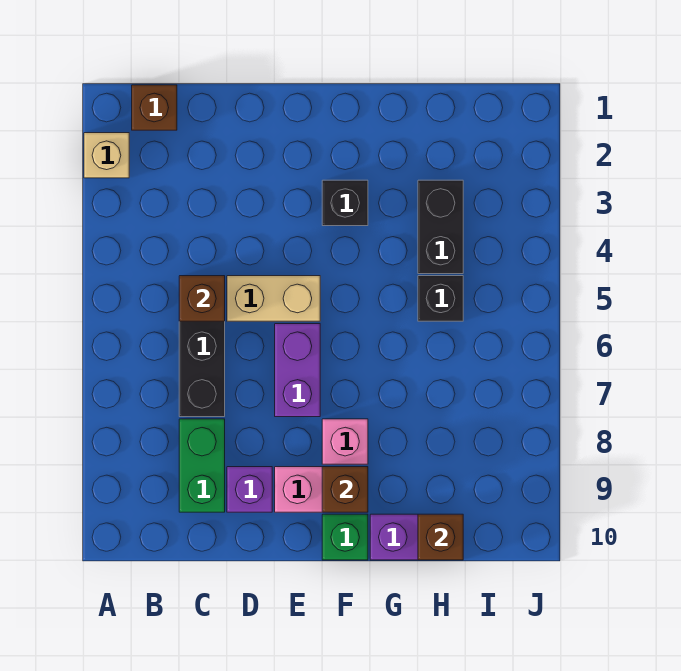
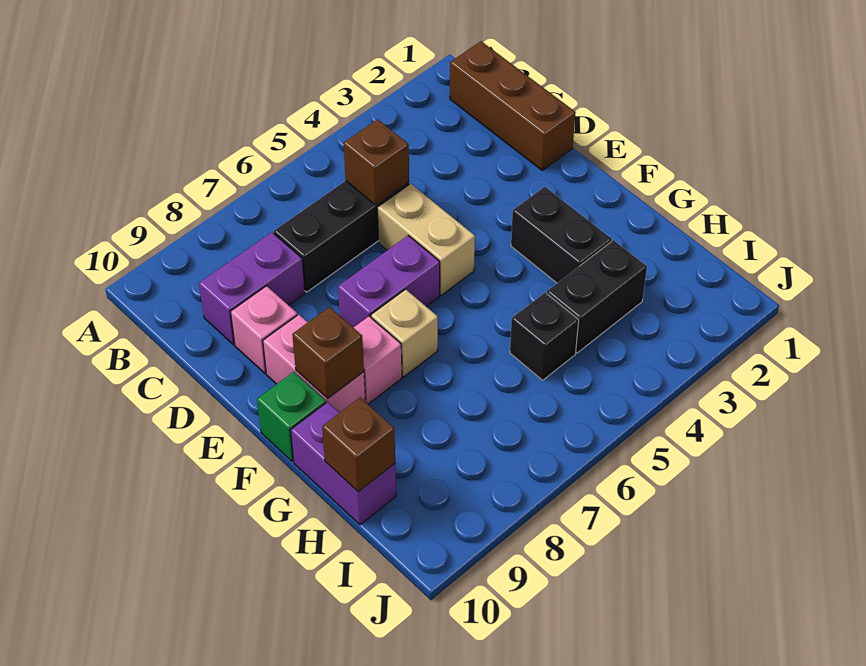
tan brick A2 level 1 -> tan brick F7 level 1
brown brick B1 level 1 -> brown brick B1:D1 level 1
green brick C8:C9 level 1 -> purple brick C8:C9 level 1
purple brick D9 level 1 -> pink brick D9 level 1
black brick F3 level 1 -> black brick F3:G3 level 1

